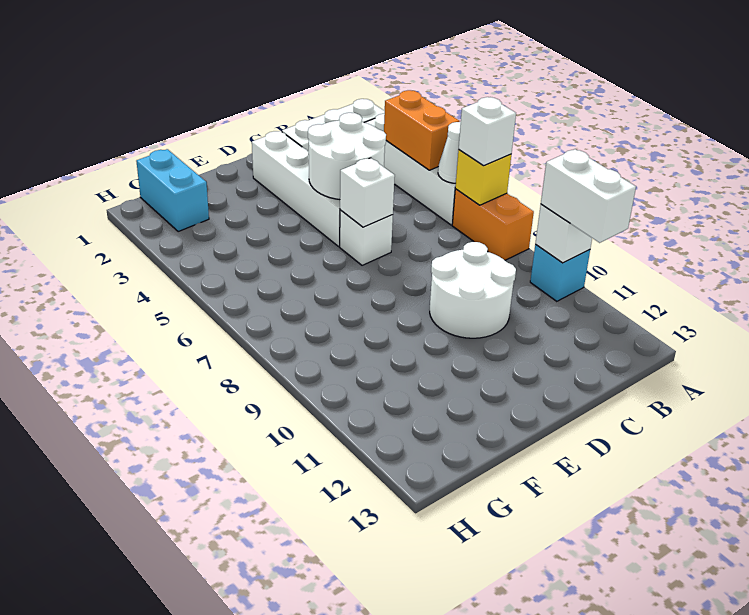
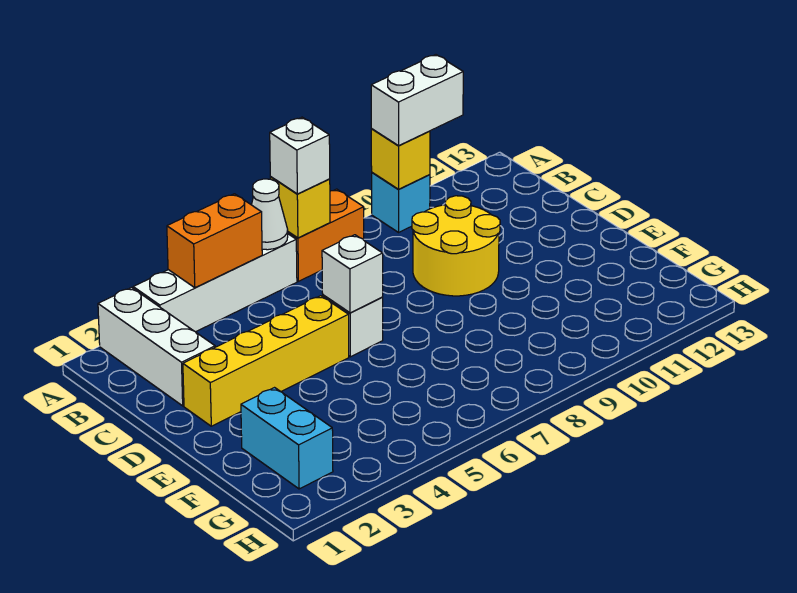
white brick A10 level 2 -> yellow brick A10 level 2
white round brick C4:D5 level 2 -> none
white round brick C9:D10 level 1 -> yellow round brick C9:D10 level 1
white brick D2:D5 level 1 -> yellow brick D2:D5 level 1
cyan brick G1:G2 level 1 -> cyan brick F2:G2 level 1

